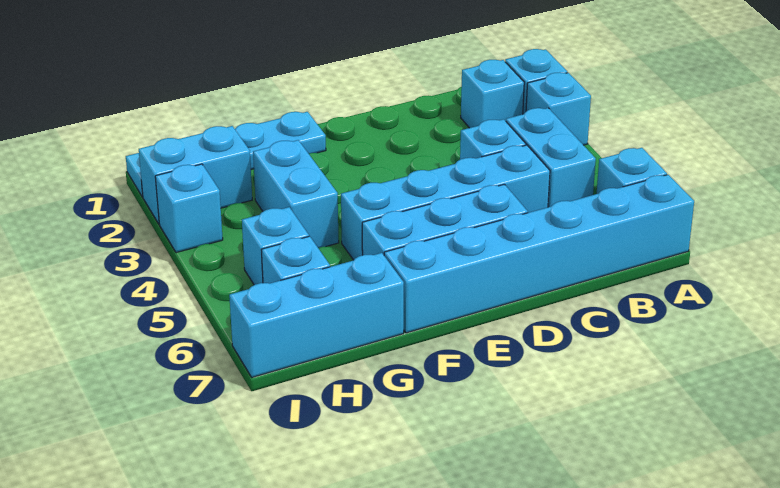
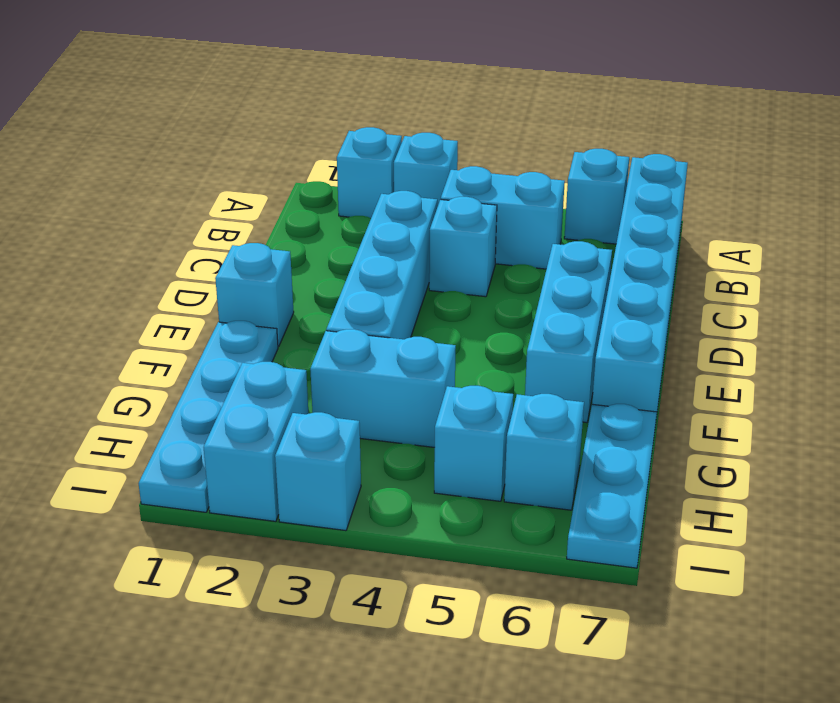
cyan brick B2 level 1 -> cyan brick E1 level 1
cyan brick C5:F5 level 1 -> cyan brick C3:F3 level 1
cyan brick G7:I7 level 1 -> cyan plate G7:I7 level 1

